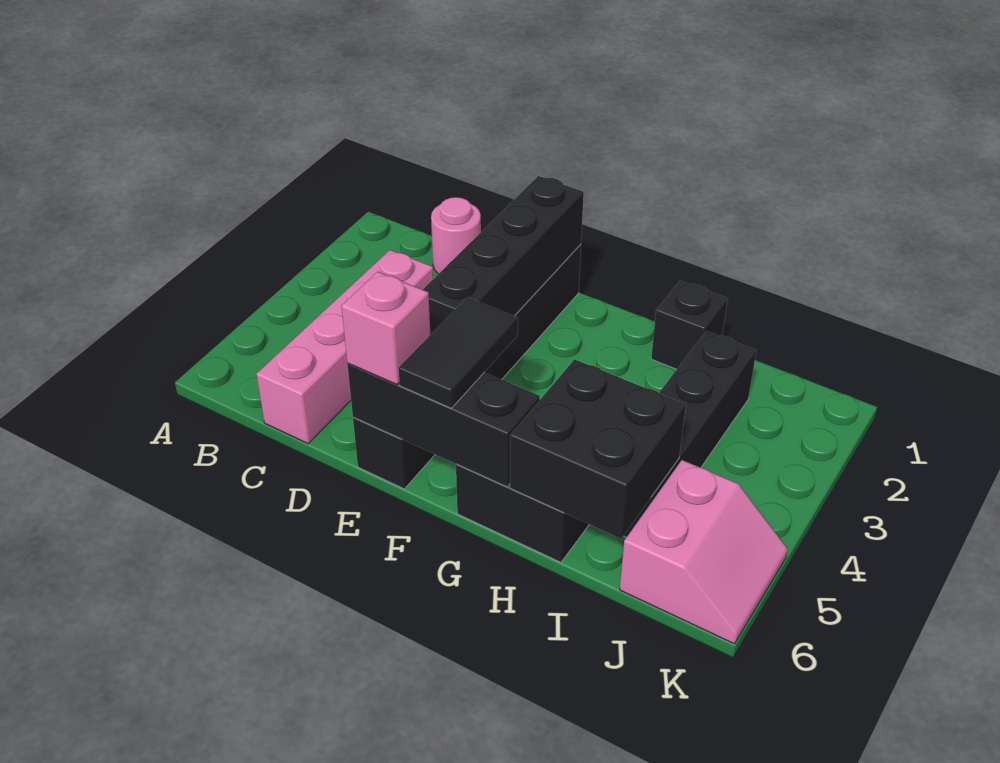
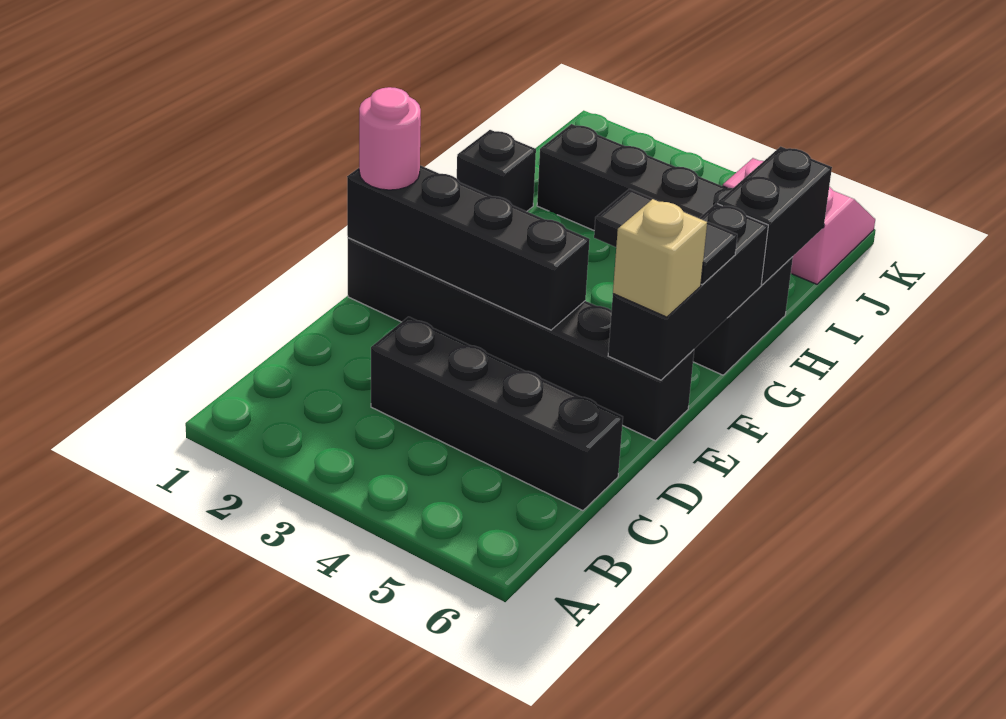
pink round brick C1 level 1 -> pink round brick E1 level 3
pink brick C3:C6 level 1 -> black brick C3:C6 level 1
pink brick E6 level 3 -> tan brick E6 level 3
black brick H5:I6 level 2 -> black brick H6:I6 level 2

